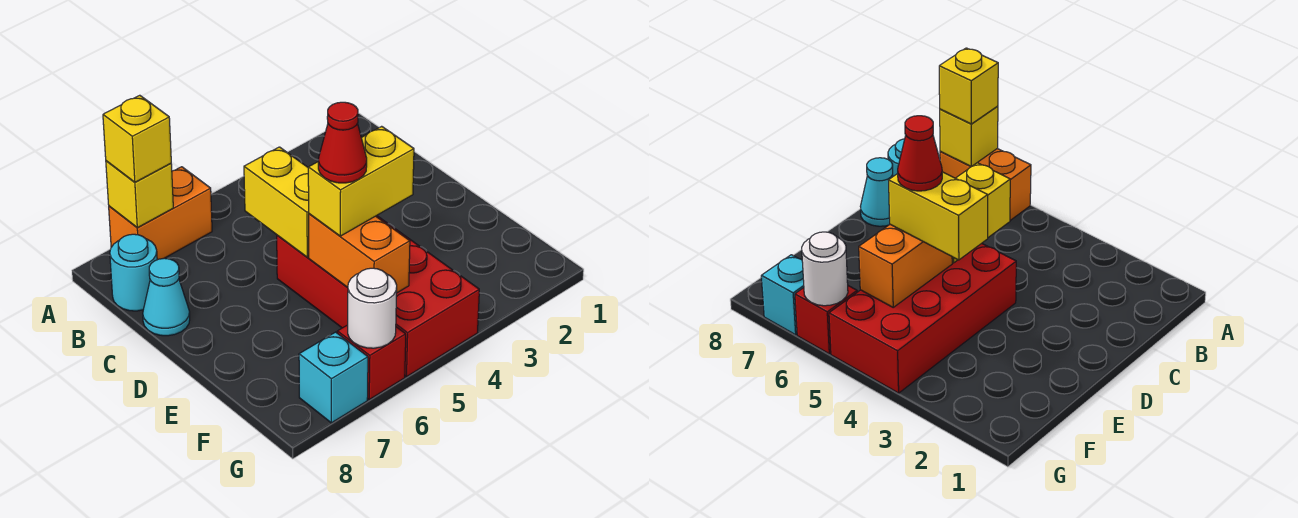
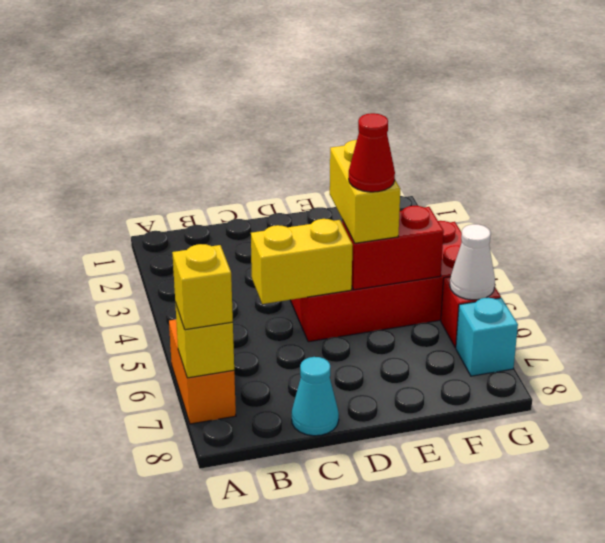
cyan round brick B8 level 1 -> none
orange brick E5:F5 level 2 -> red brick E5:F5 level 2
white round brick G6 level 2 -> white cone G6 level 2

